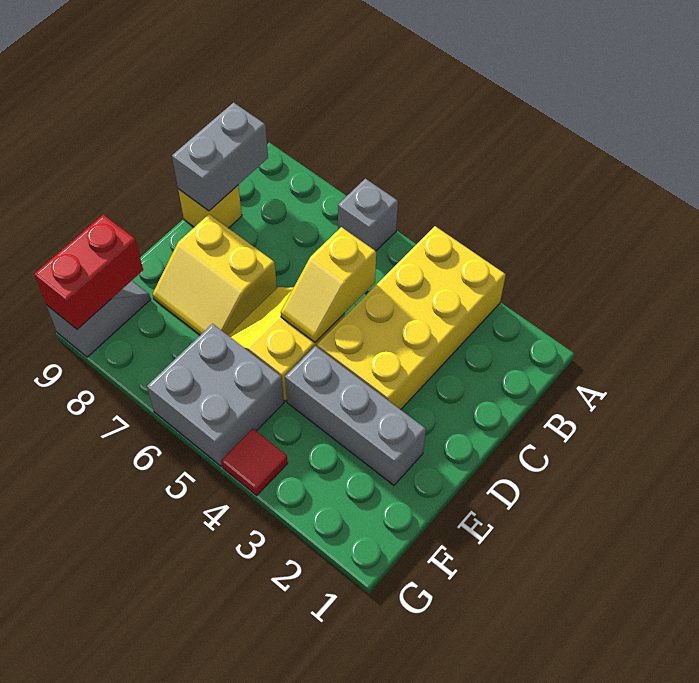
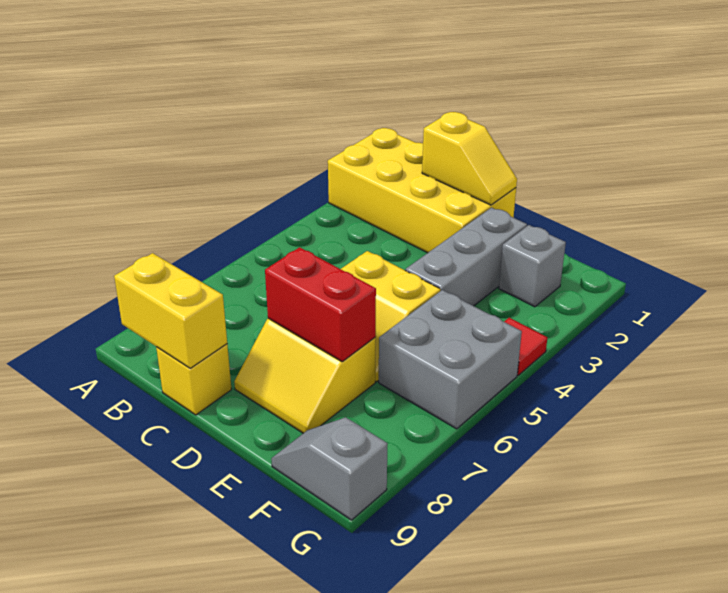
yellow brick A3:D4 level 1 -> yellow brick A1:D2 level 1
grey brick A6 level 1 -> grey brick F2 level 1
grey brick B9:C9 level 2 -> yellow brick B9:C9 level 2
yellow slope C5:D5 level 2 top C -> yellow slope C1:D1 level 2 top C
yellow slope D7:E8 level 1 top D -> yellow slope D7:E8 level 1 top 7
red brick F9:G9 level 2 -> red brick D7:E7 level 2

